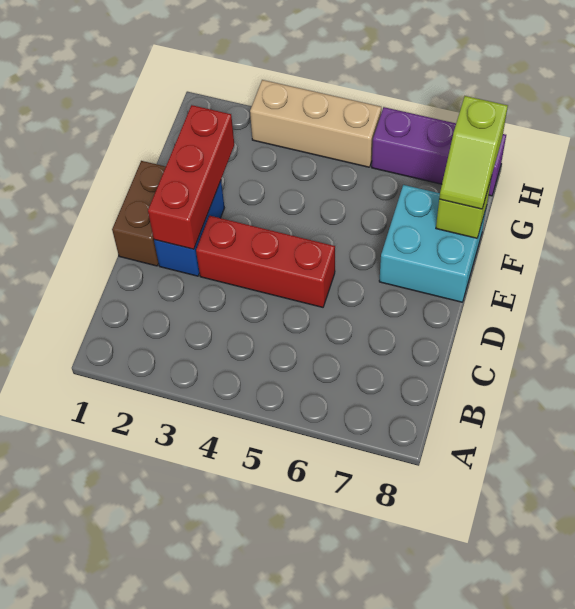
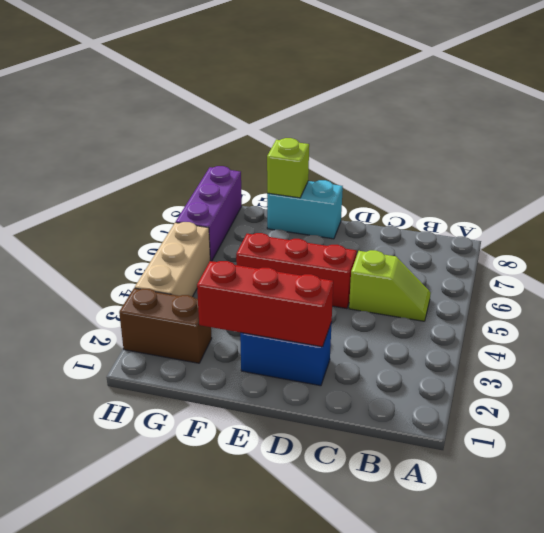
brown brick D1:E1 level 1 -> brown brick G2:H2 level 1
red brick D3:D5 level 1 -> red brick D5:F5 level 1
cyan brick E7:F8 level 1 -> cyan brick E8:F8 level 1
lime slope F8:G8 level 3 top G -> lime slope B5:C5 level 1 top C

